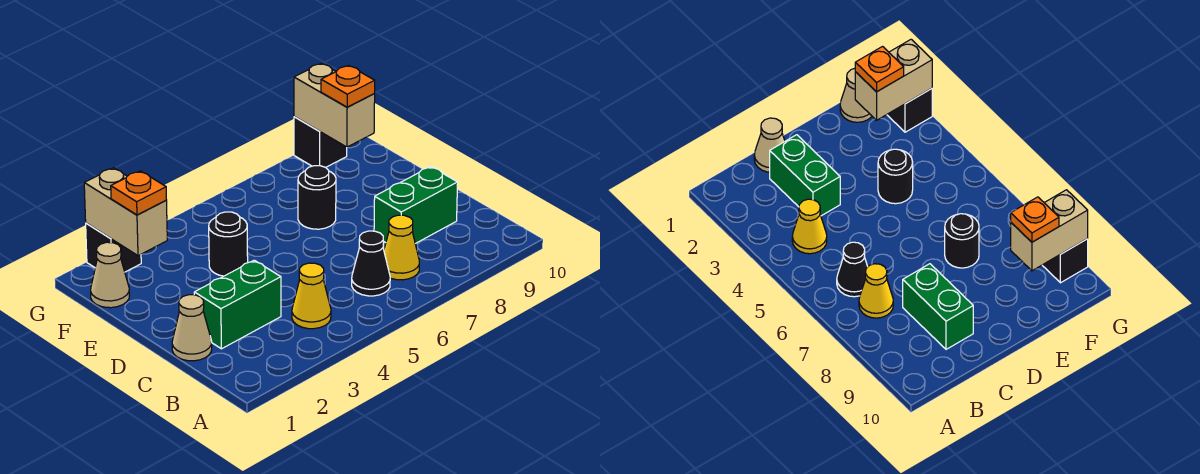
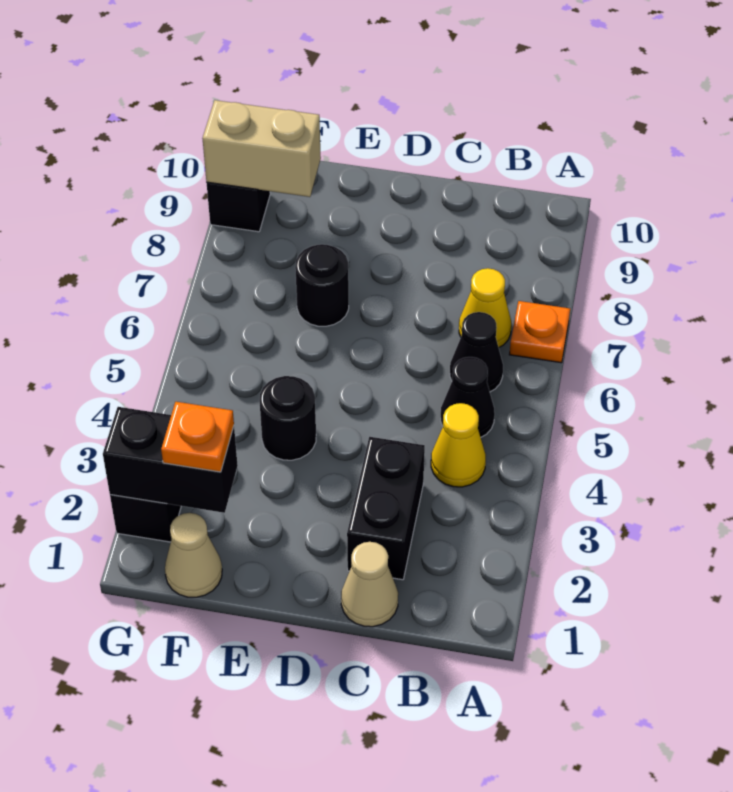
none -> black cone B5 level 1
green brick C2:C3 level 1 -> black brick C2:C3 level 1
green brick C8:C9 level 1 -> none
tan brick F2:G2 level 2 -> black brick F2:G2 level 2
orange plate F9 level 3 -> orange plate A7 level 1

